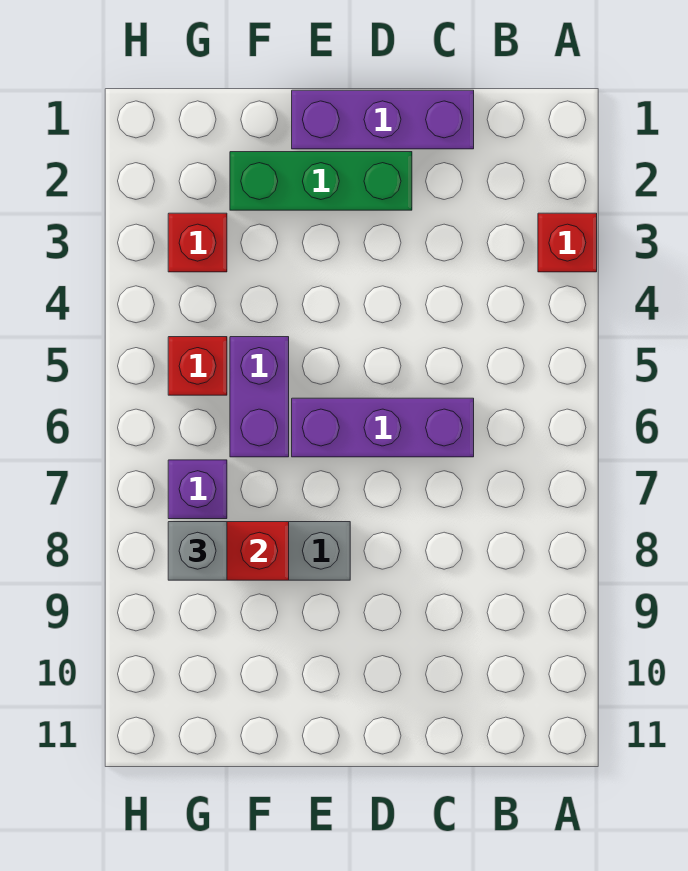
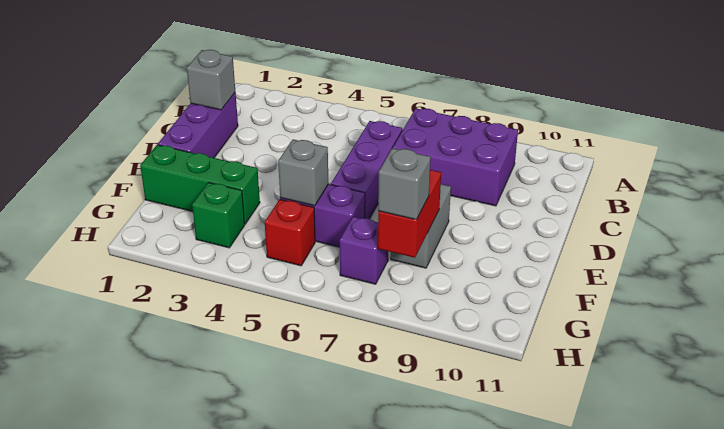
red brick A3 level 1 -> none
none -> purple brick B7:C9 level 1
none -> grey brick C1 level 2
green brick D2:F2 level 1 -> green brick F1:F3 level 1
none -> grey brick F5 level 2
red brick G3 level 1 -> green brick G3 level 1

